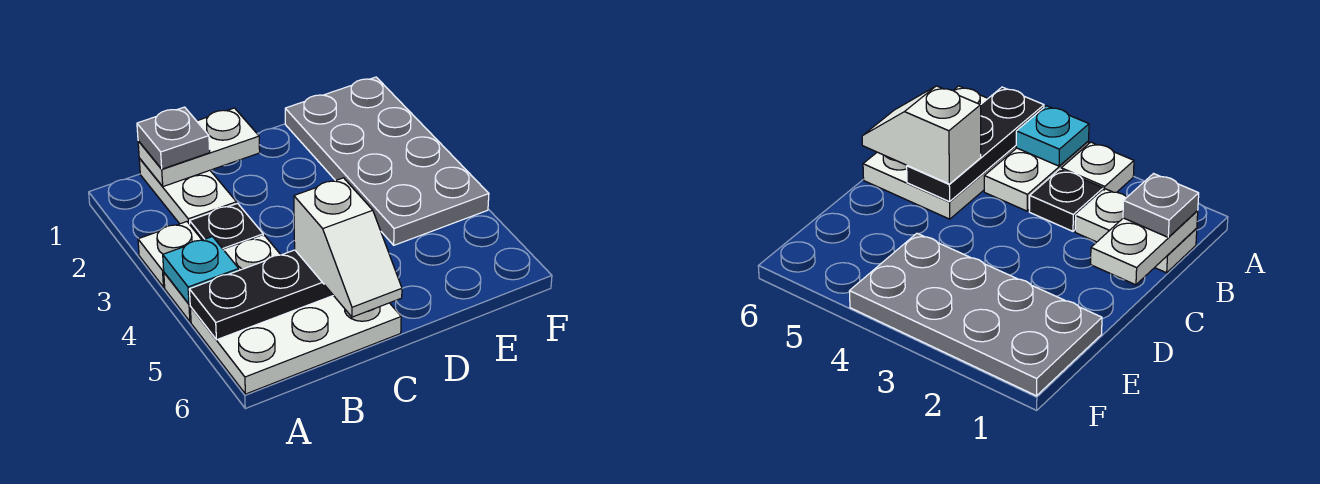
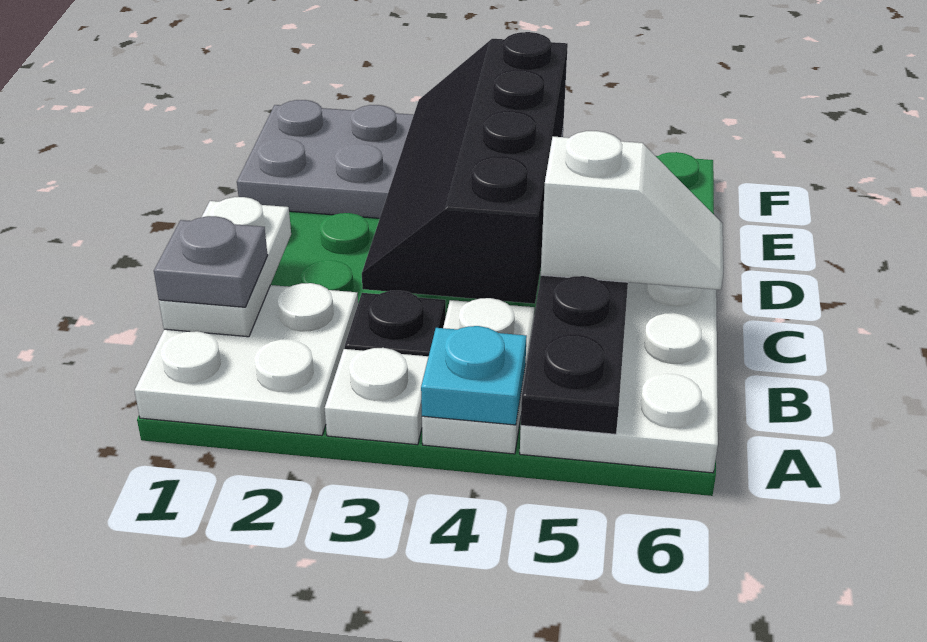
white plate B1:B2 level 1 -> white plate A1:B2 level 1
none -> black slope C3:F4 level 2 top 4

